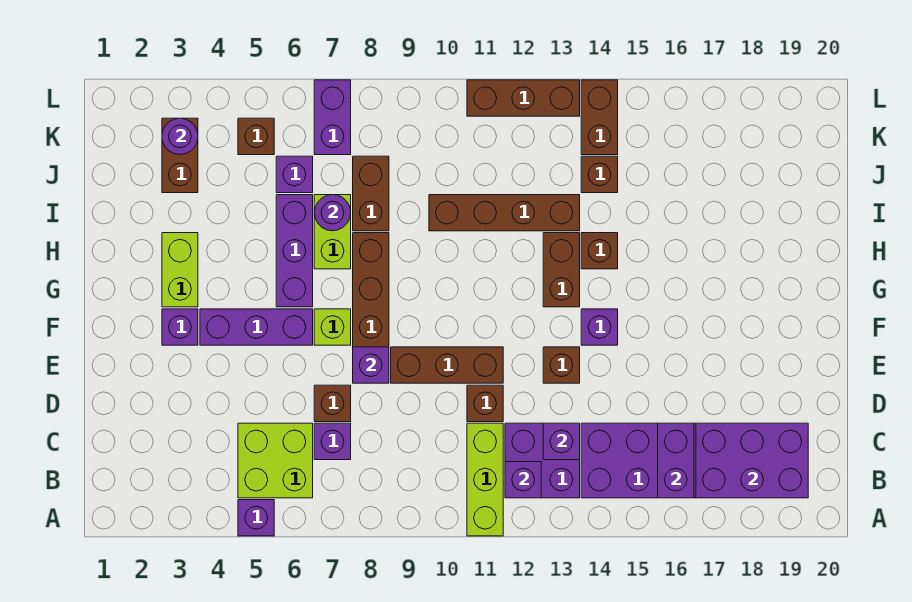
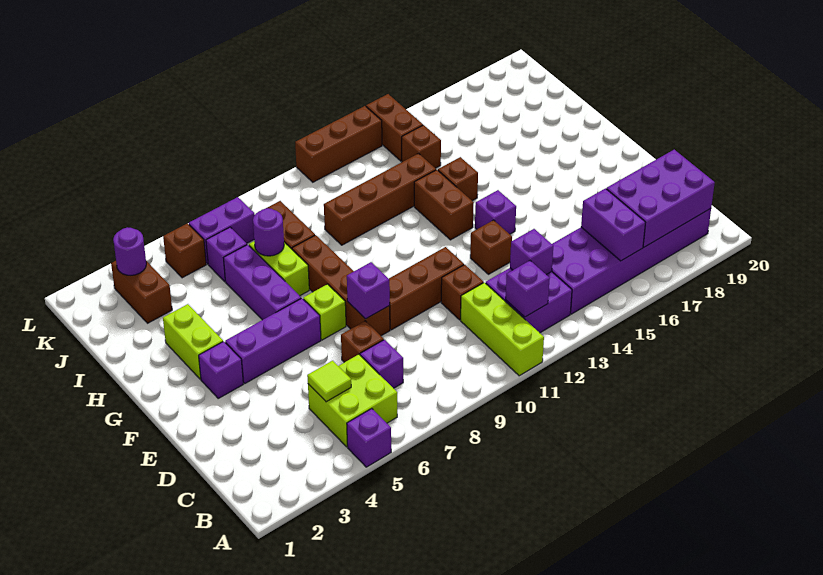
none -> lime tile C5 level 2
purple brick K7:L7 level 1 -> purple brick K6:K7 level 1

